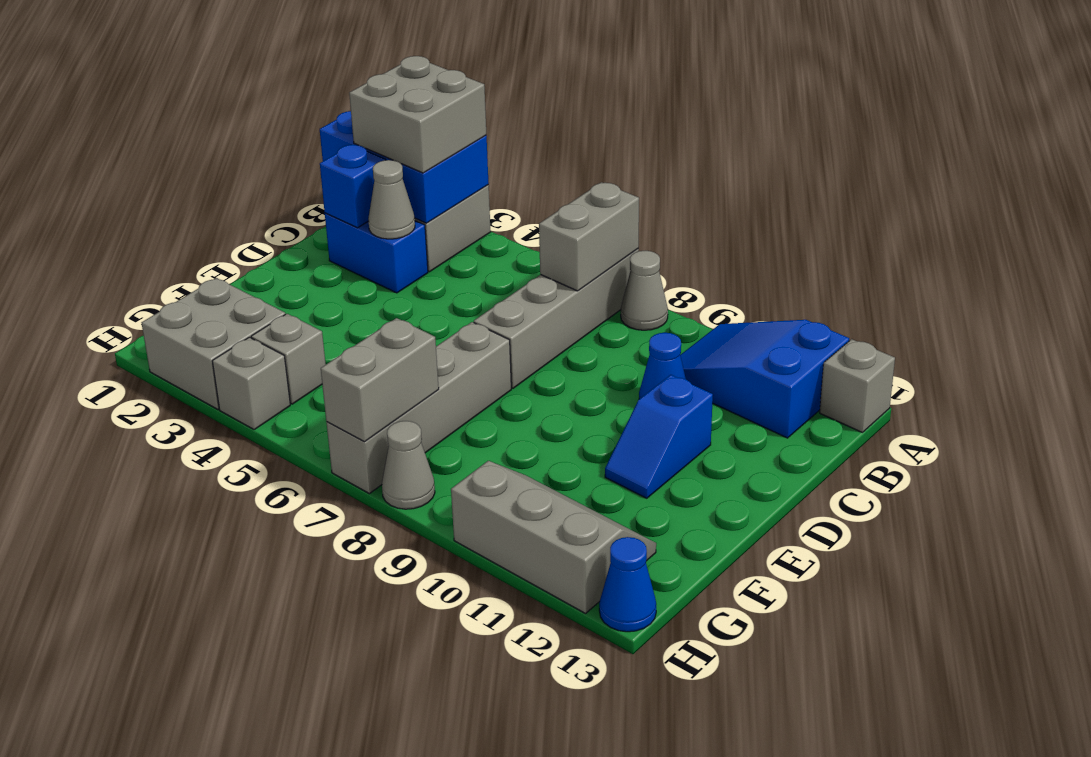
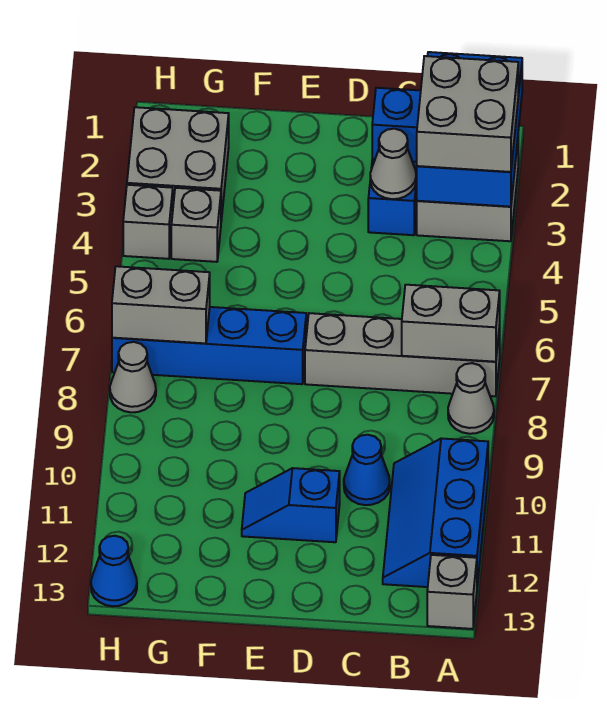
blue slope A10:B12 level 1 top 12 -> blue slope A10:B12 level 1 top A
grey brick E7:H7 level 1 -> blue brick E7:H7 level 1
grey slope G10:H12 level 1 top H -> none

